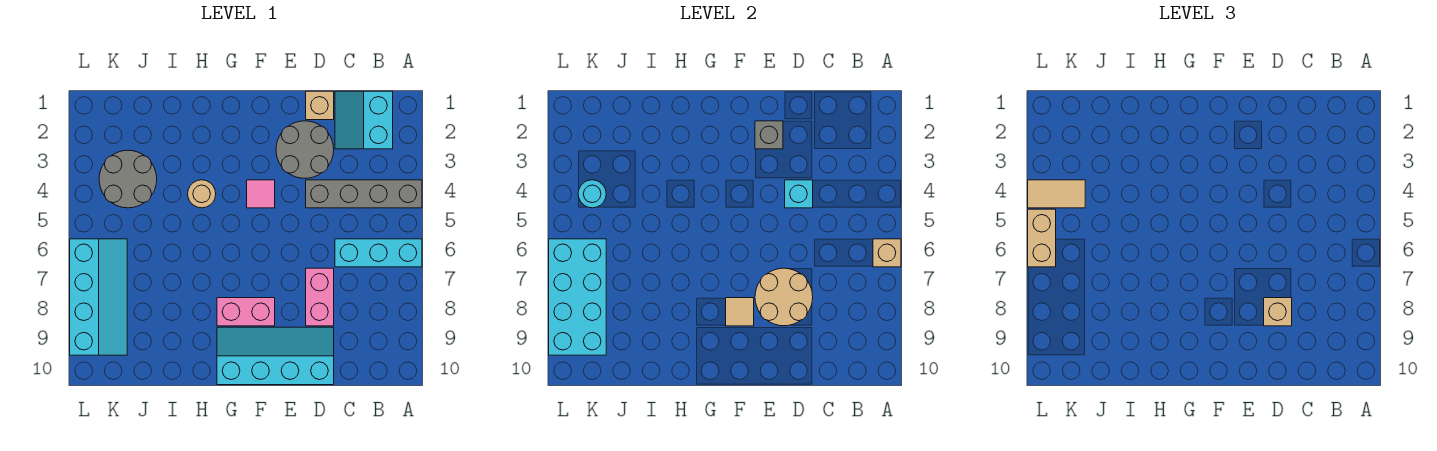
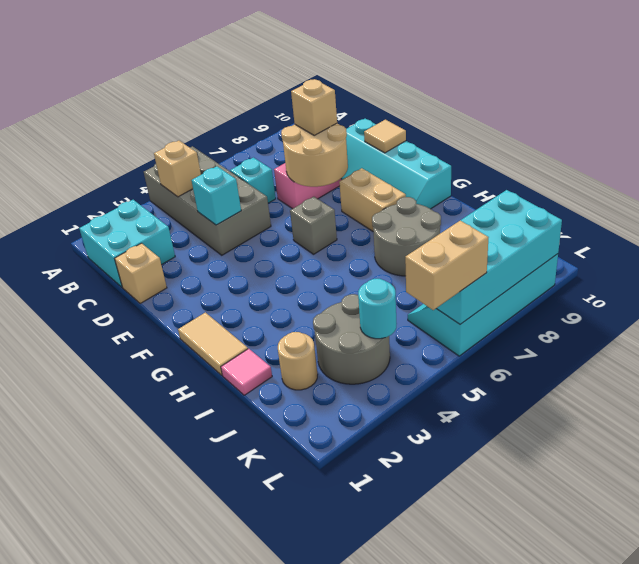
grey brick A4:D4 level 1 -> grey brick A4:D5 level 1
cyan brick A6:C6 level 1 -> cyan brick C6 level 1
tan brick A6 level 2 -> tan brick B4 level 2
cyan slope B1:C2 level 1 top B -> cyan brick B1:C2 level 1
grey round brick D2:E3 level 1 -> grey round brick H7:I8 level 1
grey brick E2 level 2 -> grey brick F6 level 1
pink tile F4 level 1 -> pink tile I1 level 1
pink brick F8:G8 level 1 -> tan brick F8:G8 level 1
tan tile F8 level 2 -> tan tile E10 level 2
tan round brick H4 level 1 -> tan round brick J2 level 1
tan tile K4:L4 level 3 -> tan tile G1:H1 level 1

